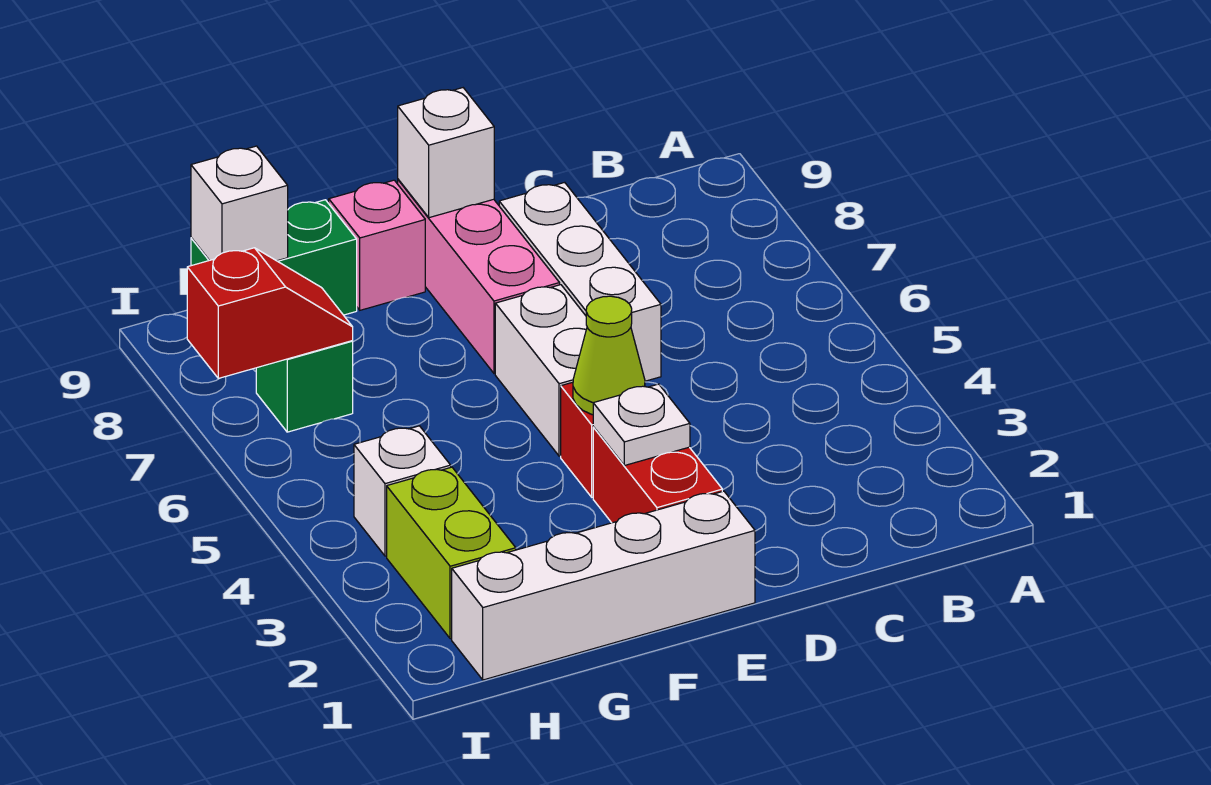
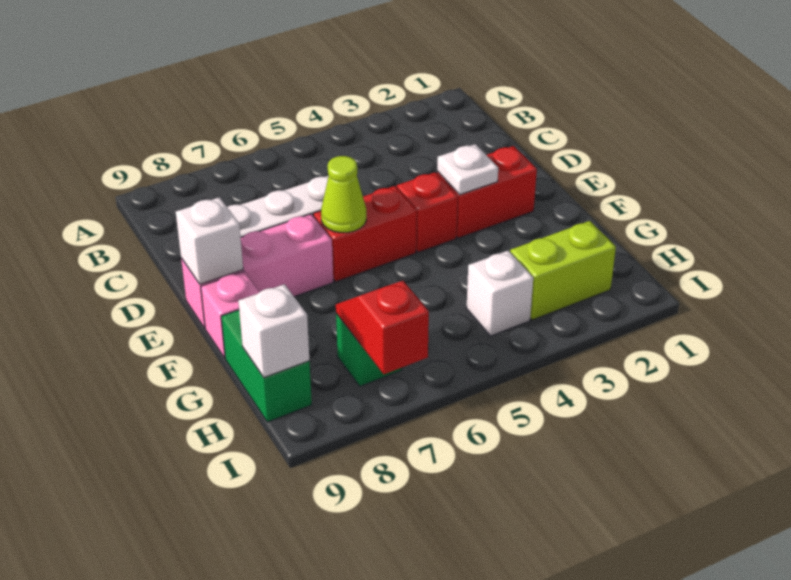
white brick E1:H1 level 1 -> none
lime cone E4 level 2 -> lime cone E6 level 2
white brick E5:E6 level 1 -> red brick E5:E6 level 1

